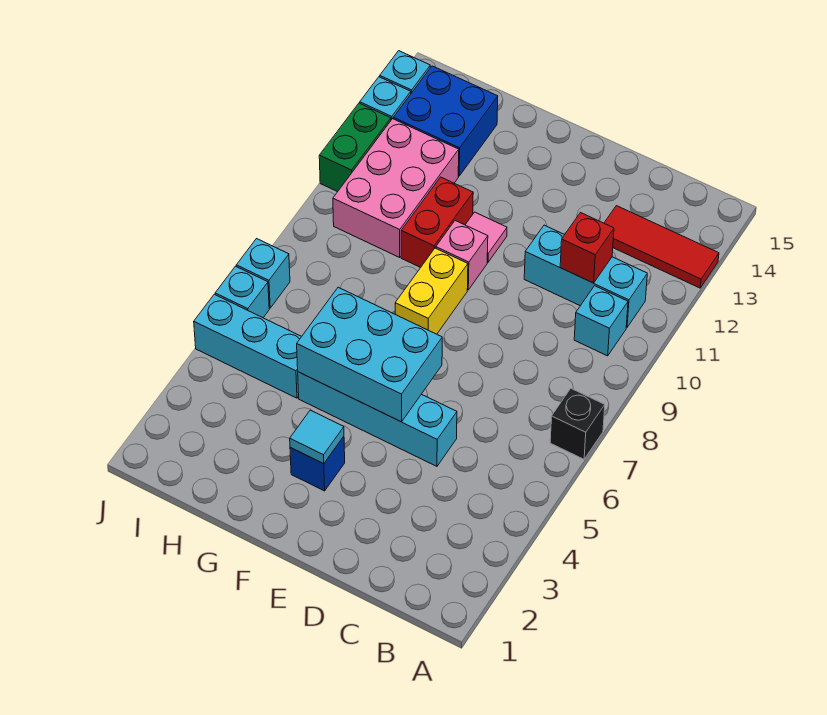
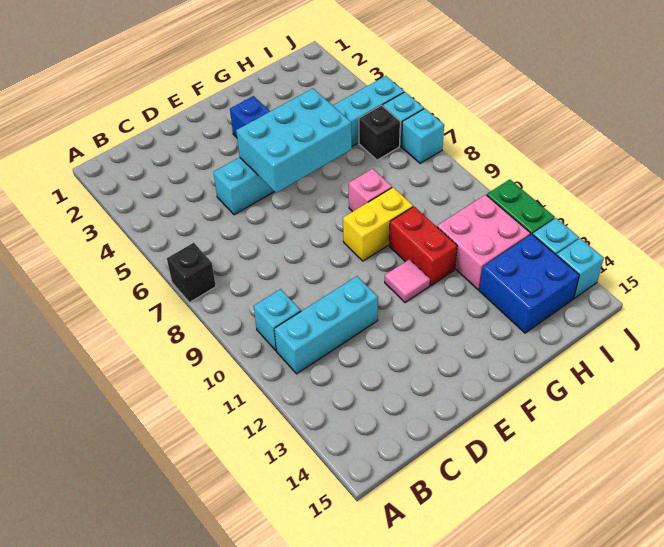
red tile A13:C13 level 1 -> none
red brick C11 level 2 -> none
cyan tile F3 level 2 -> none
yellow brick F8:F9 level 1 -> yellow brick F9:G9 level 1
pink brick F10 level 1 -> pink brick G8 level 1
pink brick H10:I12 level 1 -> pink brick H11:I12 level 1
none -> black brick I6 level 1

